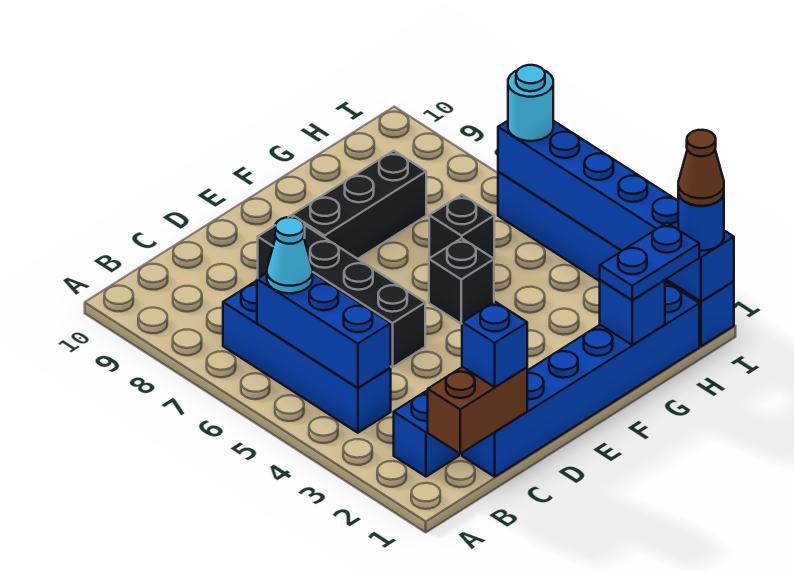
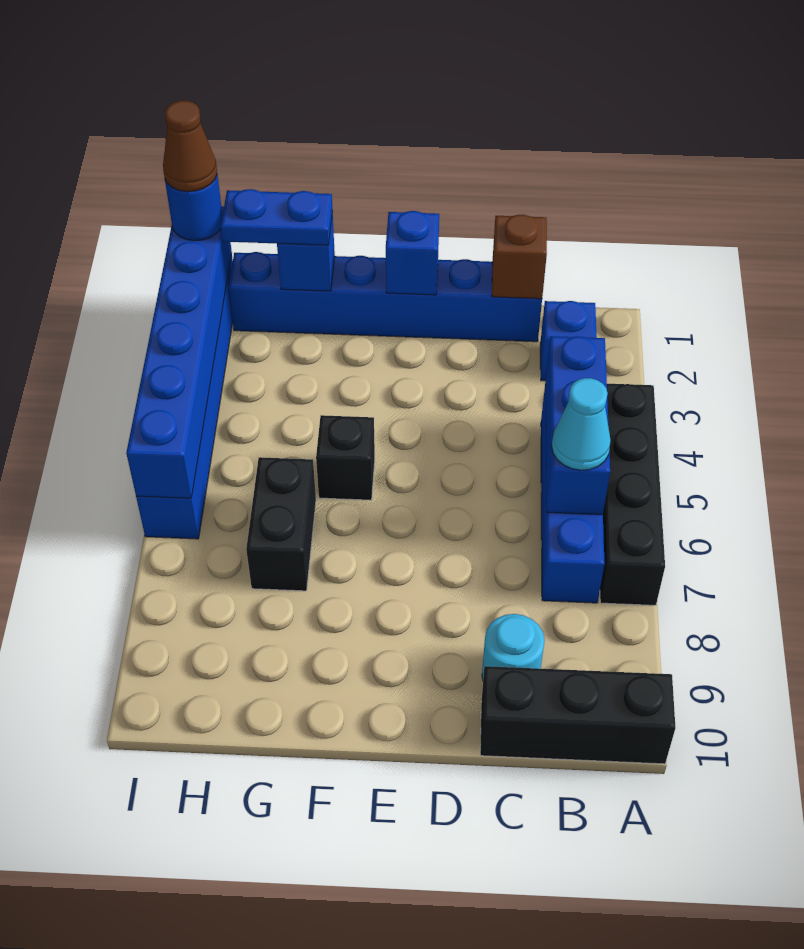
brown brick B1:C1 level 2 -> brown brick C1 level 2
blue brick C1 level 3 -> blue brick E1 level 2
black brick D5:D8 level 1 -> black brick A4:A7 level 1
black brick E8:G8 level 1 -> black brick A10:C10 level 1
black brick G6 level 1 -> black brick G6:G7 level 1
cyan round brick I6 level 3 -> cyan round brick C9 level 1

